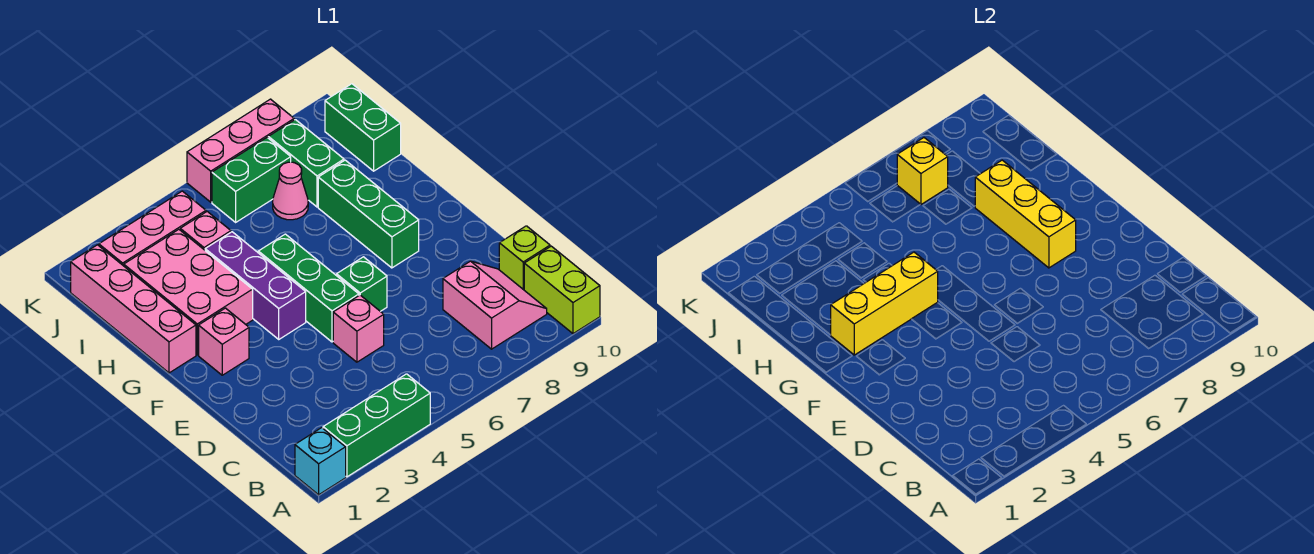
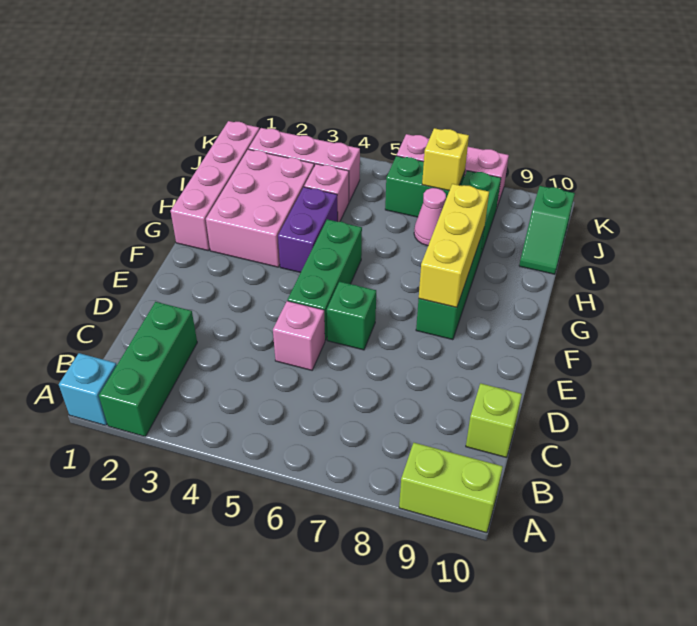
green brick A2:A4 level 1 -> green brick A2:C2 level 1
lime brick A10:B10 level 1 -> lime brick A9:A10 level 1
pink slope B8:C9 level 1 top 8 -> none
pink brick F2 level 1 -> none
purple brick F4:H4 level 1 -> purple brick G4:H4 level 1
yellow brick G2:G4 level 2 -> none
green brick I10:J10 level 1 -> green slope I10:J10 level 1 top J

